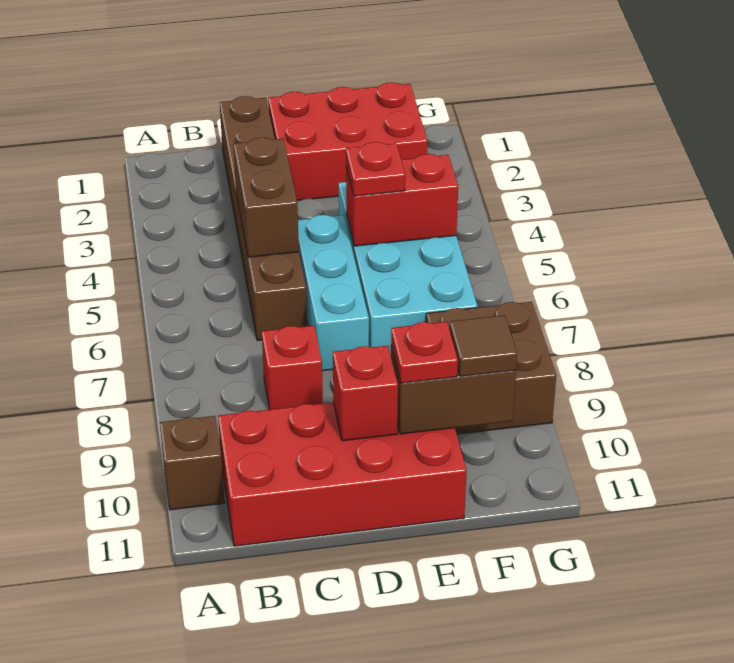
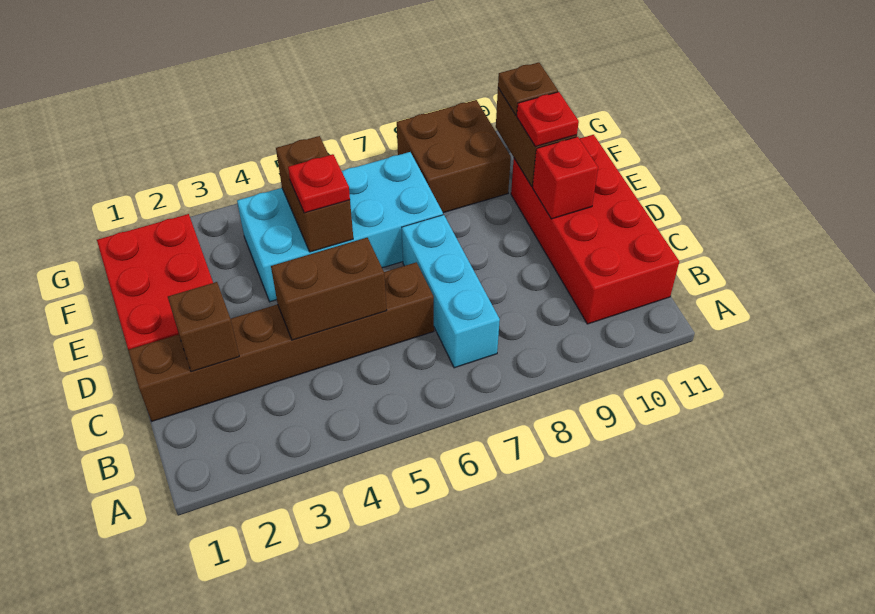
brown brick A10 level 1 -> brown brick C2 level 2
red brick C8 level 1 -> none
cyan brick D5:D7 level 1 -> cyan brick B7:D7 level 1
red brick E5:F5 level 2 -> brown brick E5:F5 level 2
brown tile F10 level 3 -> brown plate F10 level 3

